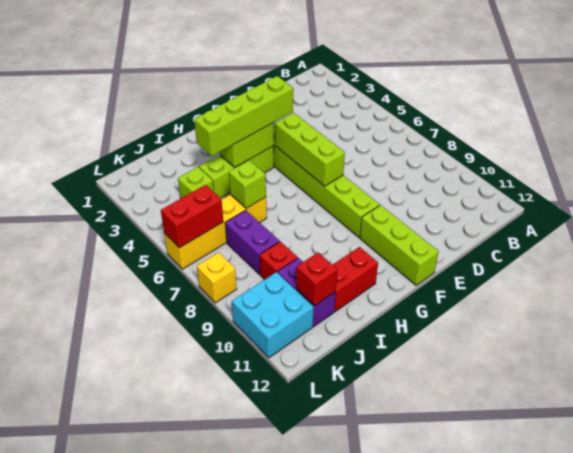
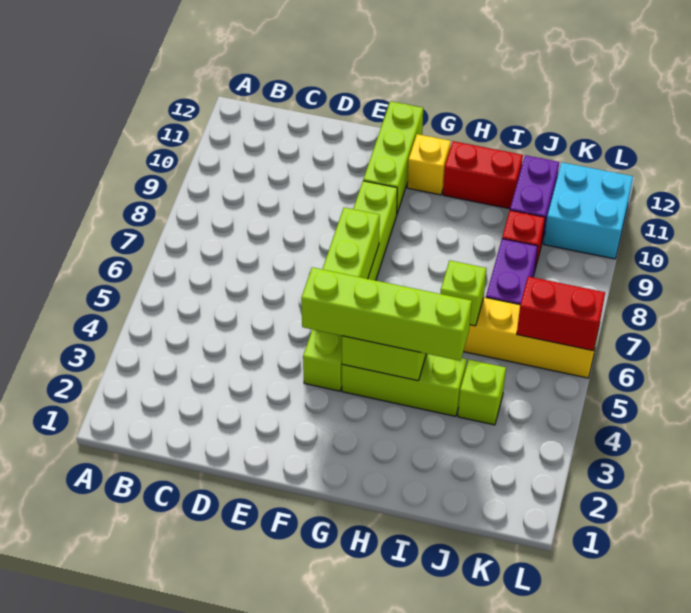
red brick J11 level 2 -> none
yellow brick L8 level 1 -> yellow brick G11 level 1

